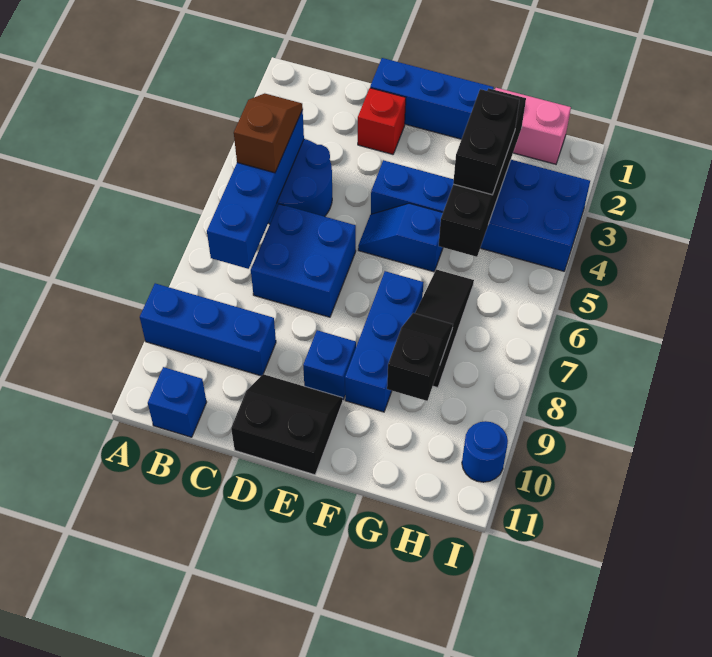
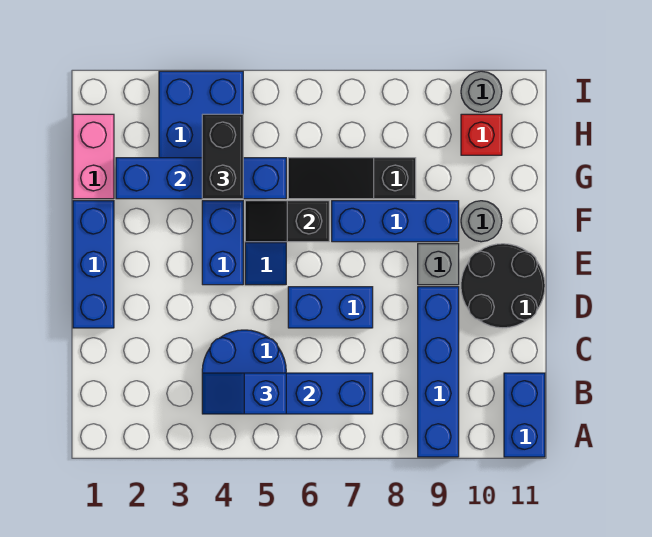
blue brick A9:C9 level 1 -> blue brick A9:D9 level 1
brown slope B4:B5 level 3 top 5 -> blue slope B4:B5 level 3 top 5
blue brick B11 level 1 -> blue brick A11:B11 level 1
blue brick C6:D7 level 1 -> blue brick D6:D7 level 1
red brick D2 level 1 -> red brick H10 level 1
black slope D10:E11 level 1 top 11 -> black round brick D10:E11 level 1
blue brick E9 level 1 -> grey brick E9 level 1
none -> grey round brick F10 level 1
black brick G2:G5 level 2 -> blue brick G2:G5 level 2
black brick G3:G4 level 3 -> black brick G4:H4 level 3
black slope G8:G9 level 2 top 9 -> black slope F5:F6 level 2 top 6
blue round brick I10 level 1 -> grey round brick I10 level 1

